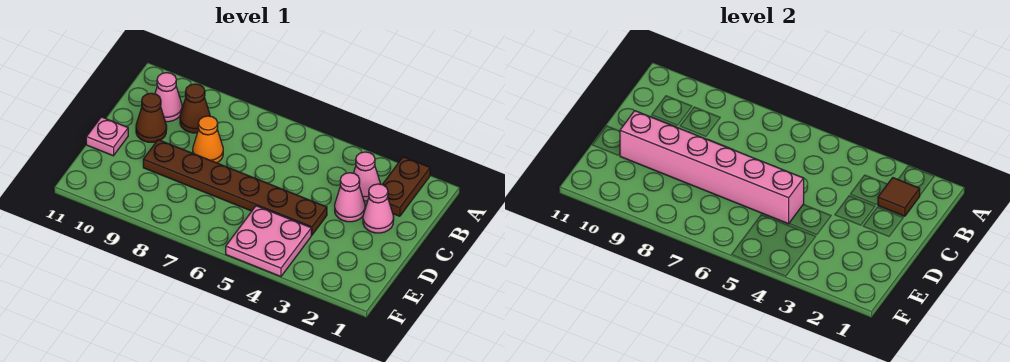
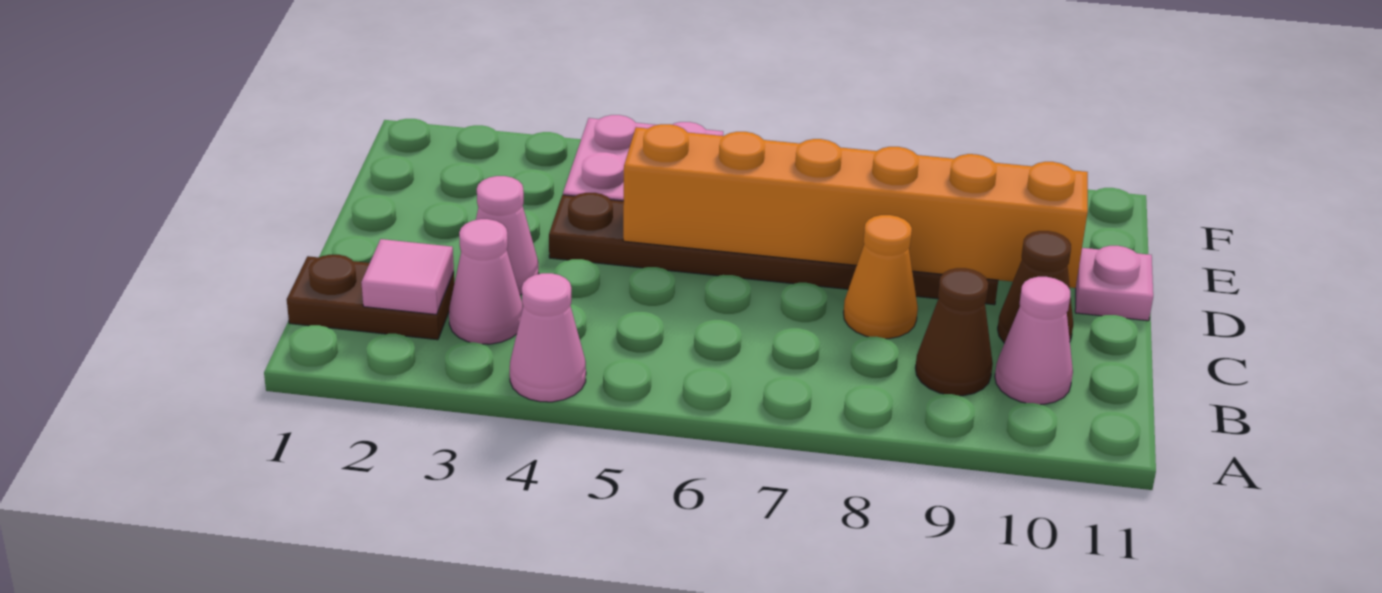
brown plate A2:B2 level 1 -> brown plate B1:B2 level 1
brown tile B2 level 2 -> pink tile B2 level 2
pink cone C2 level 1 -> pink cone A4 level 1
pink brick D5:D10 level 2 -> orange brick D5:D10 level 2

